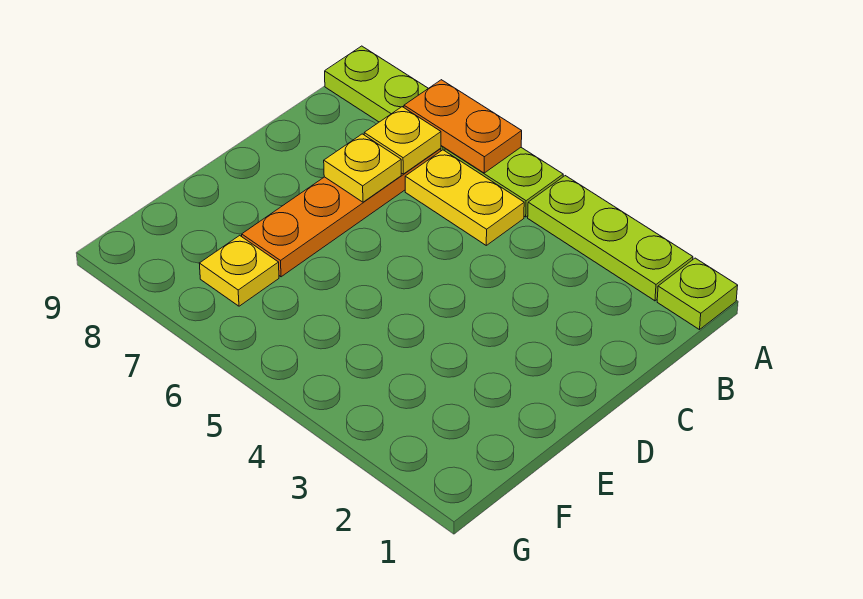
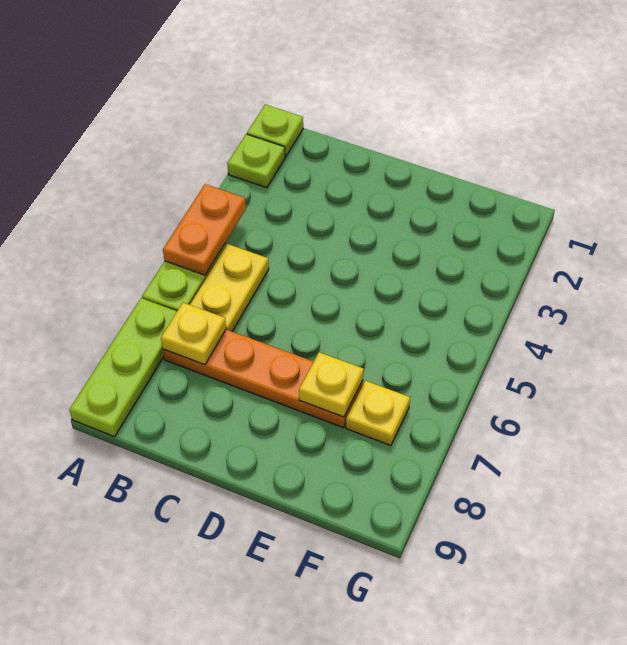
lime plate A2:A4 level 1 -> lime plate A2 level 1
orange plate A6:A7 level 2 -> orange plate A4:A5 level 2
yellow plate C7 level 2 -> yellow plate E7 level 2

